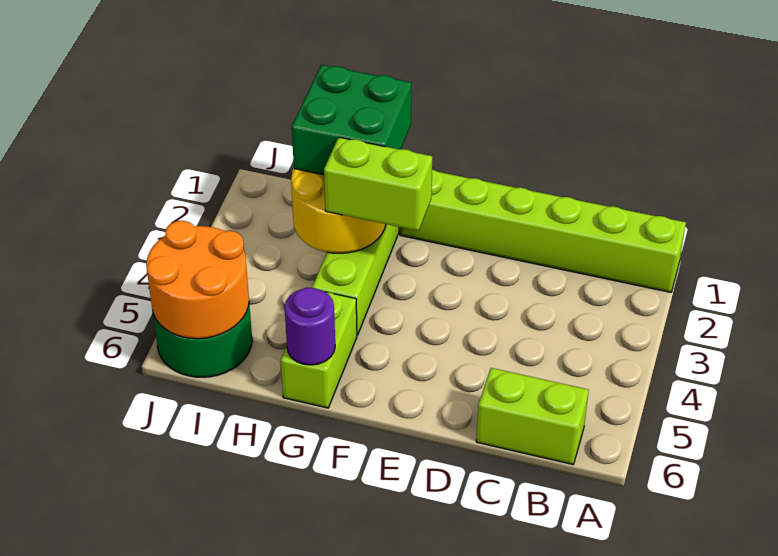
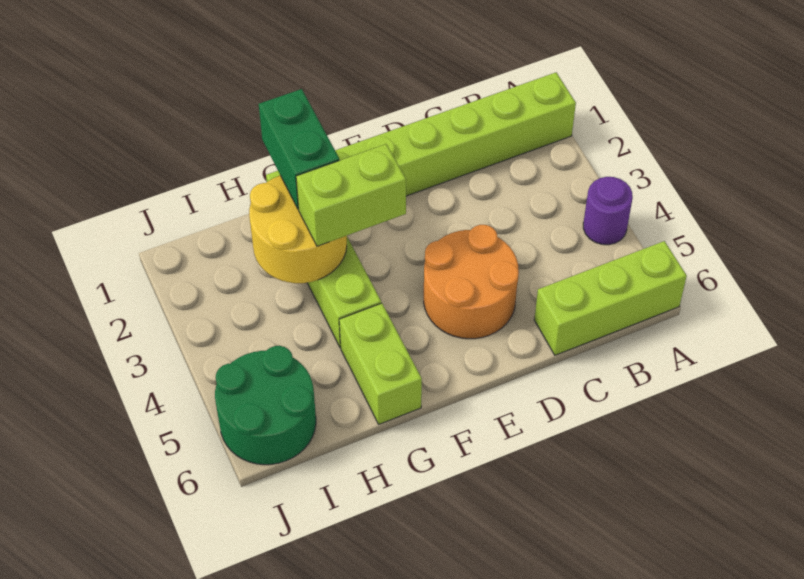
lime brick B6:C6 level 1 -> lime brick A6:C6 level 1
green brick G1:H2 level 3 -> green brick G1:G2 level 3
purple round brick G6 level 2 -> purple round brick A4 level 1
orange round brick I5:J6 level 2 -> orange round brick D4:E5 level 1

